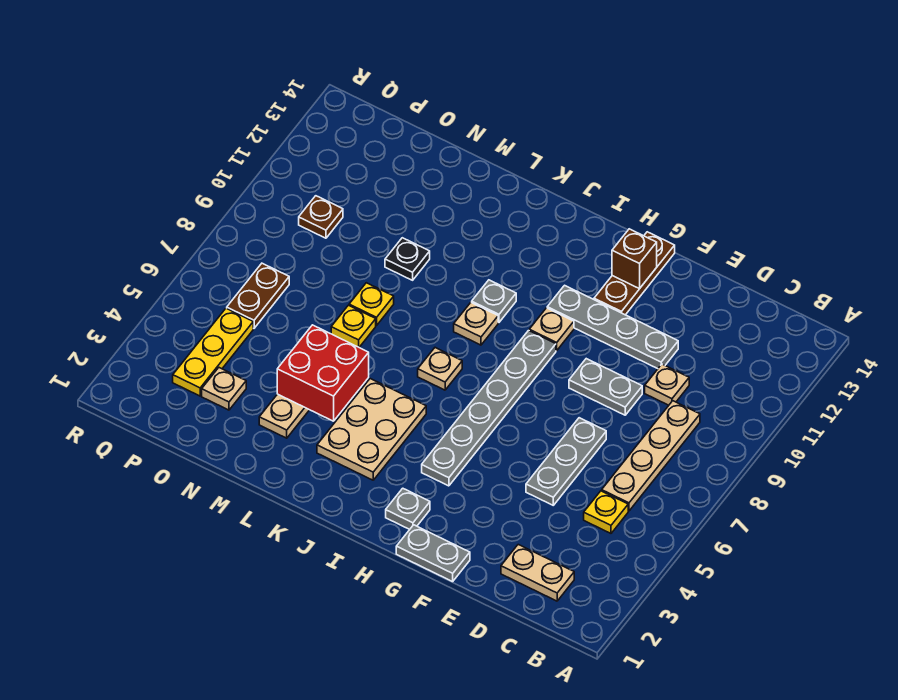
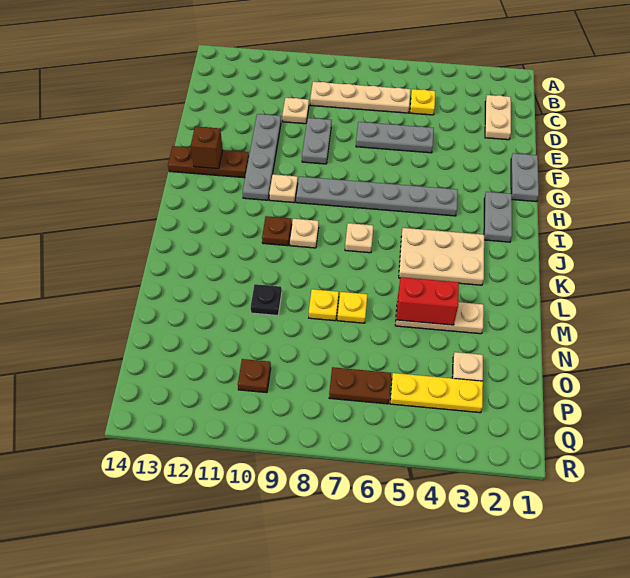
grey plate H2 level 1 -> grey plate H2:I2 level 1
grey plate J10 level 1 -> brown plate J10 level 1
red brick L4:M5 level 2 -> red brick M4:M5 level 2

